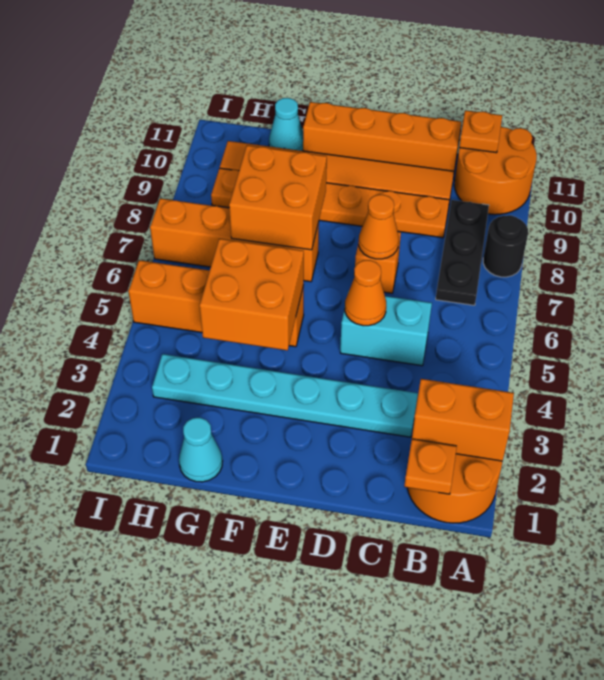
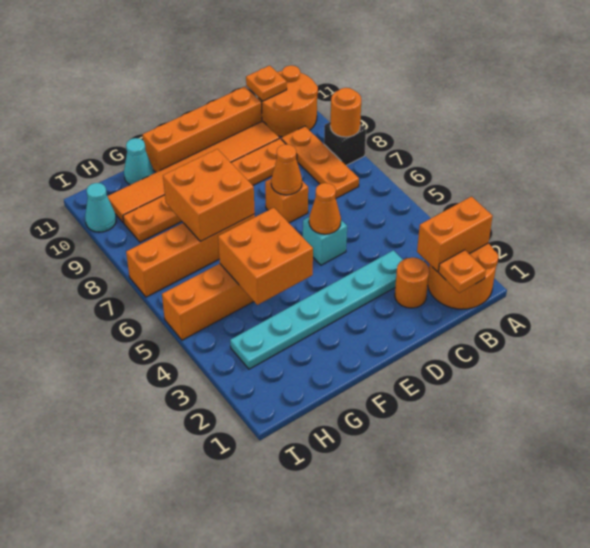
black round brick A8 level 1 -> black brick A8 level 1
none -> orange round brick A8 level 2
black plate B7:B9 level 1 -> orange plate B7:B9 level 1
none -> orange round brick C2 level 1
cyan brick C5:D5 level 1 -> cyan brick D5 level 1
cyan cone G1 level 1 -> cyan cone I10 level 1

